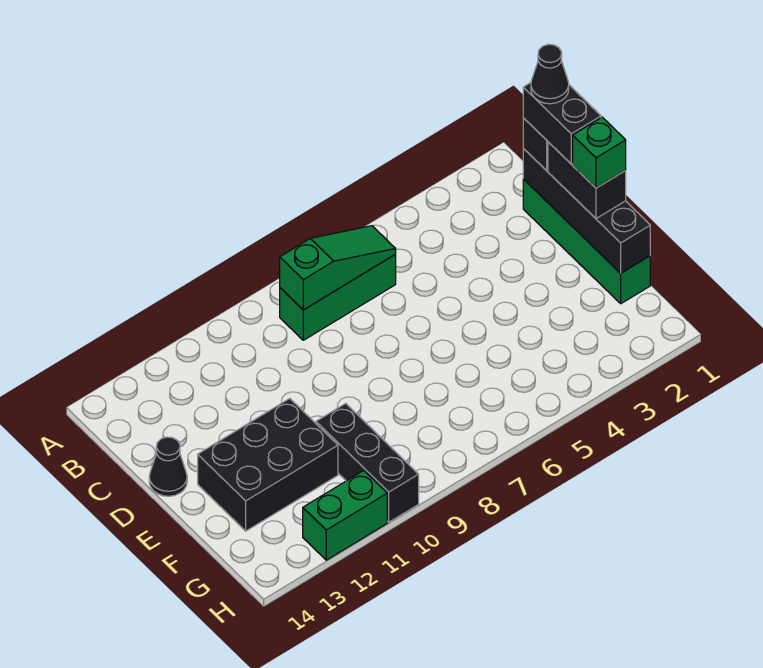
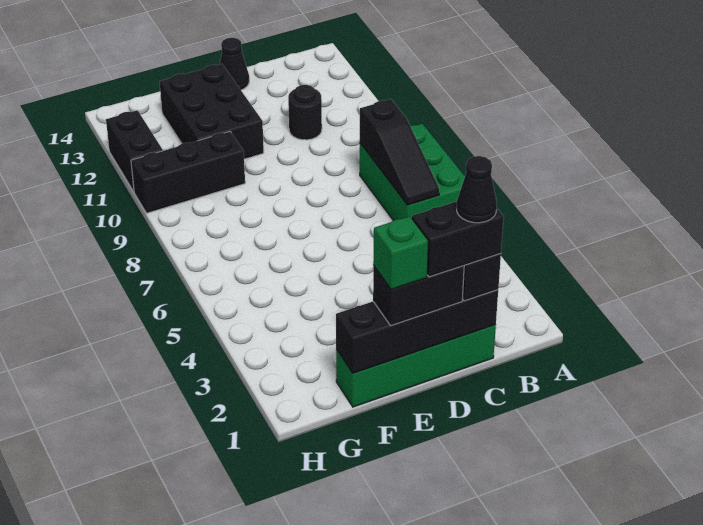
green brick B6:B8 level 1 -> green brick A6:B8 level 1
green slope B6:B8 level 2 top 8 -> black slope B6:B8 level 2 top 8
none -> black round brick C11 level 1
green brick H11:H12 level 1 -> black brick H11:H12 level 1

